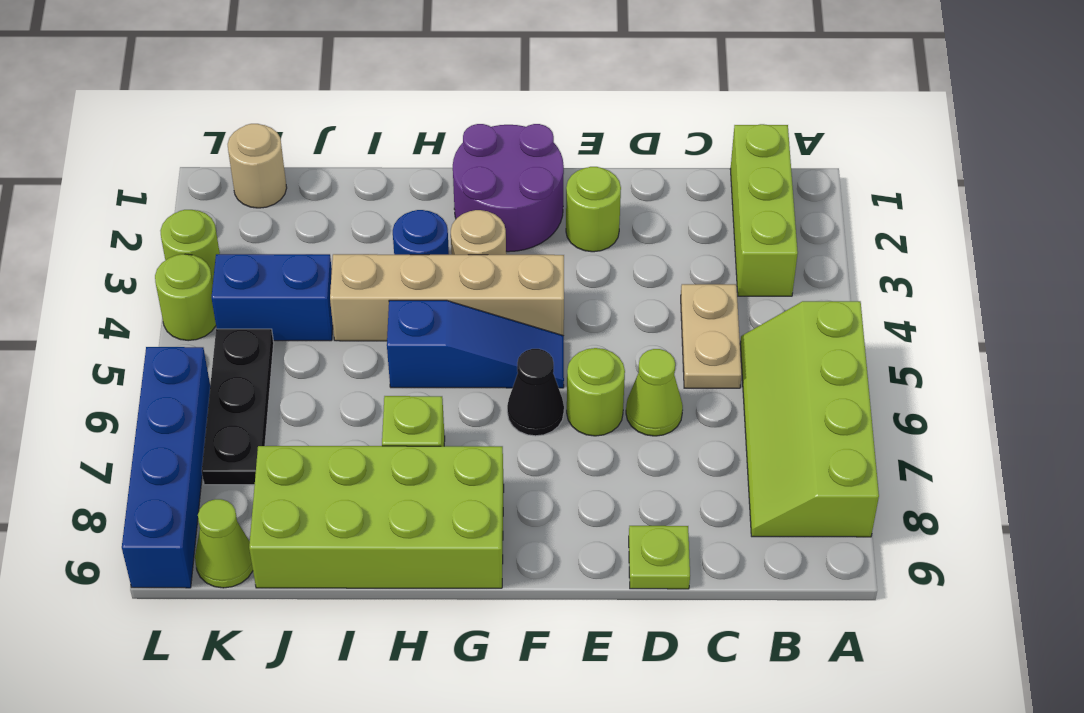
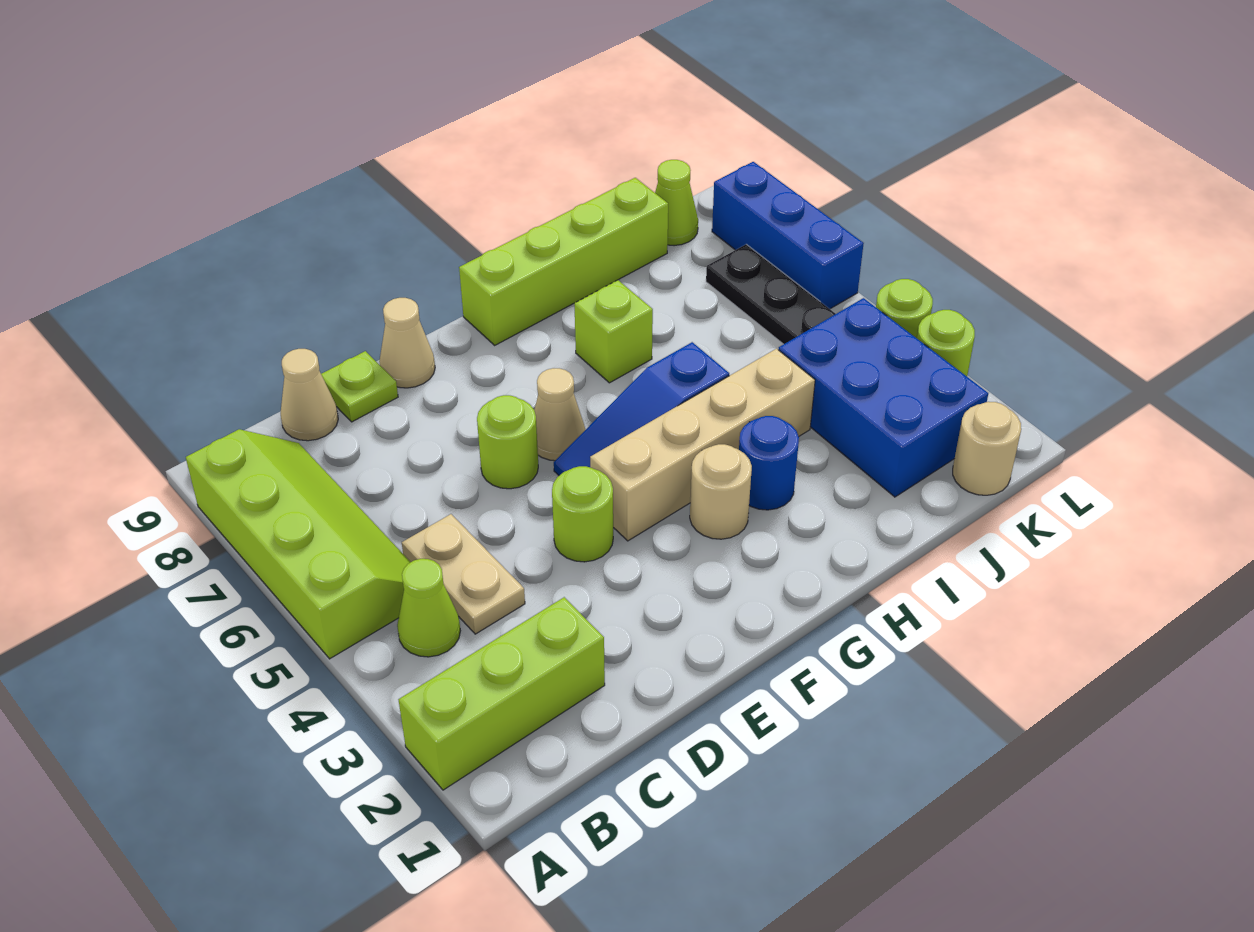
lime brick B1:B3 level 1 -> lime brick A2:C2 level 1
none -> tan cone C9 level 1
lime cone D6 level 1 -> lime cone B4 level 1
lime round brick E2 level 1 -> lime round brick E4 level 1
none -> tan cone E9 level 1
purple round brick F1:G2 level 1 -> none
black cone F6 level 1 -> tan cone F6 level 1
lime brick G8:J9 level 1 -> lime brick G9:J9 level 1
blue brick J4:K4 level 1 -> blue brick J2:K4 level 1
blue brick L6:L9 level 1 -> blue brick L6:L8 level 1

